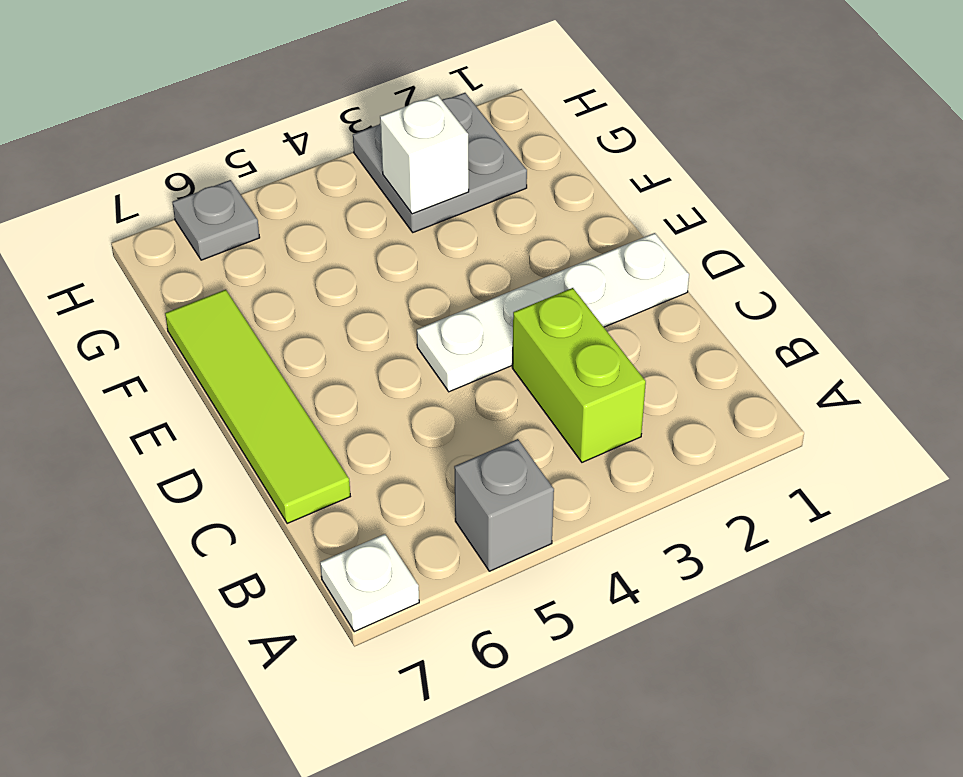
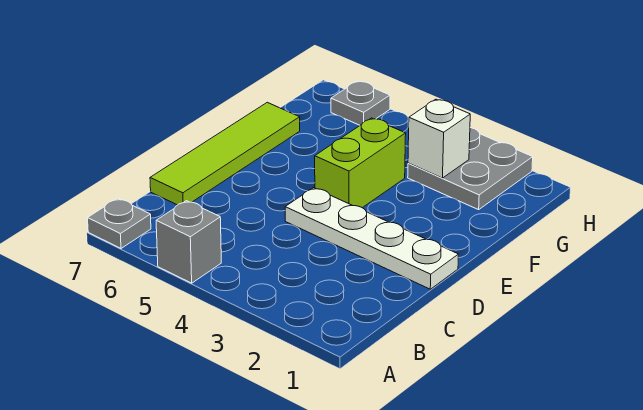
white plate A7 level 1 -> grey plate A7 level 1
lime brick B3:C3 level 1 -> lime brick E4:F4 level 1

